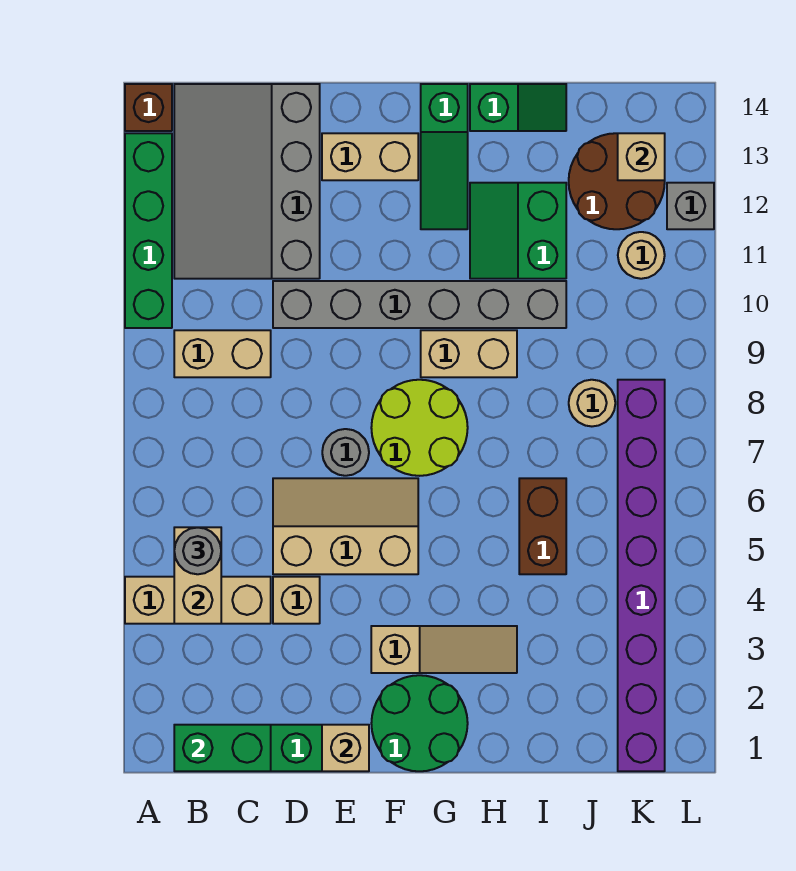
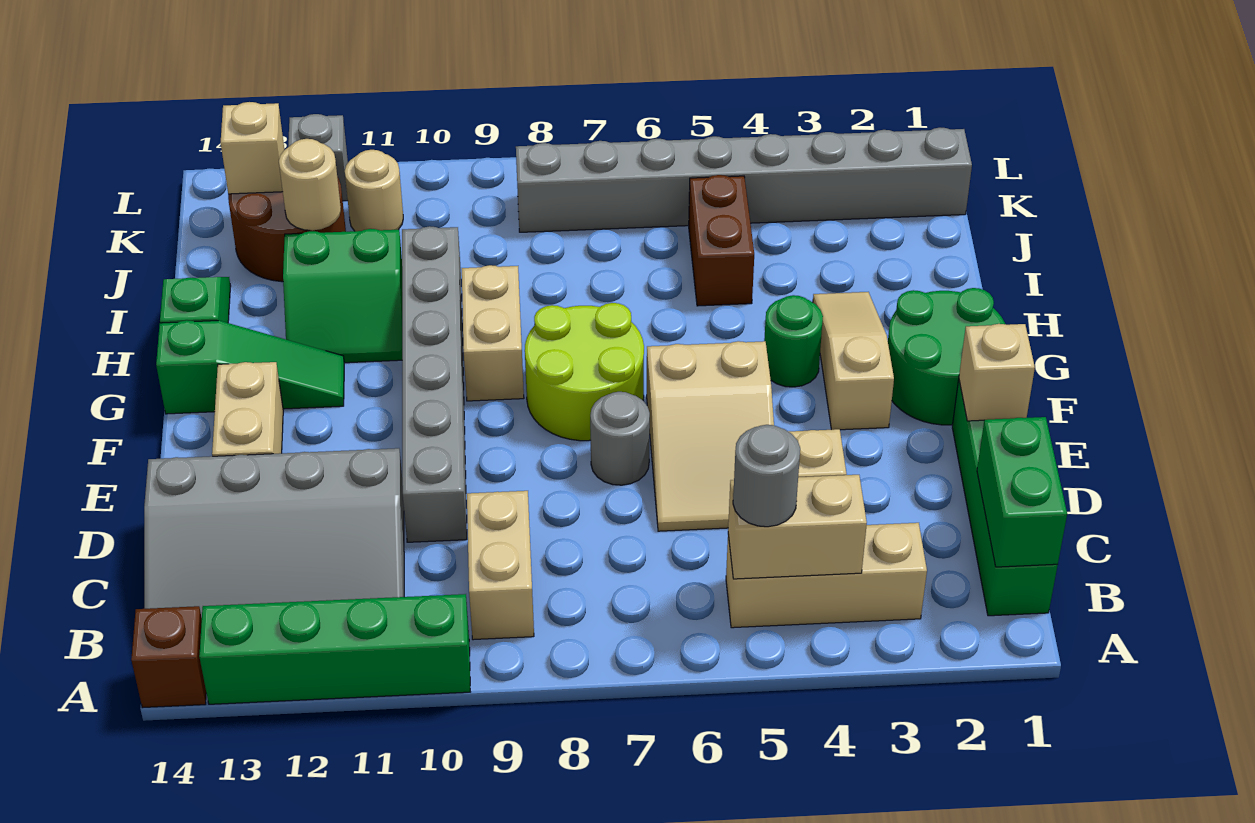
tan brick A4:C4 level 1 -> tan brick B3:B5 level 1
tan slope D5:F6 level 1 top 5 -> tan slope D5:F6 level 1 top F
none -> green round brick G4 level 1
brown brick I5:I6 level 1 -> brown brick I5:J5 level 1
tan round brick J8 level 1 -> tan round brick J12 level 2
purple brick K1:K8 level 1 -> grey brick K1:K8 level 1

